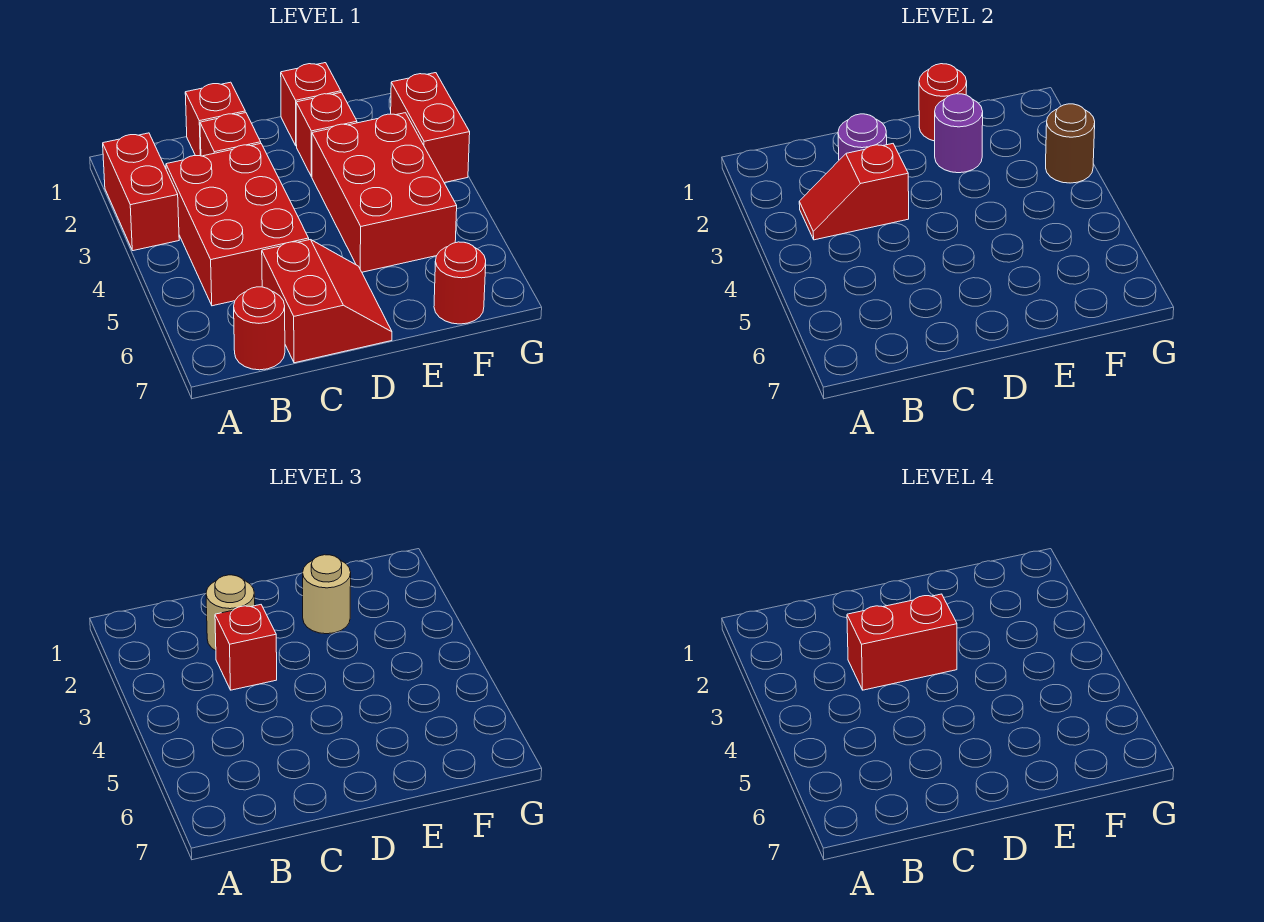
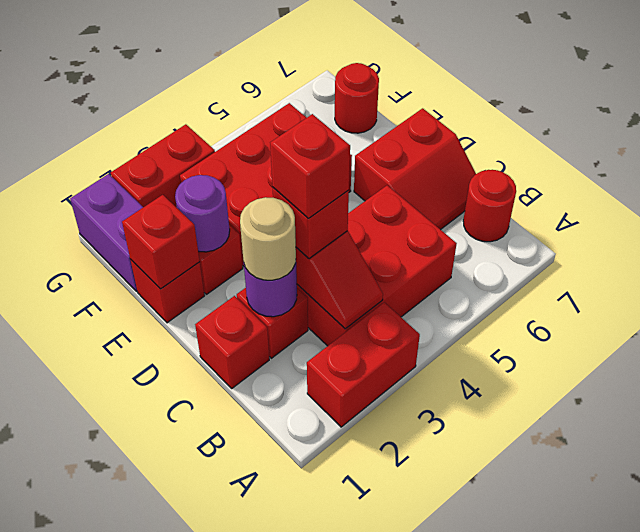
red brick C3:D3 level 4 -> red brick C3 level 4
red slope C6:D7 level 1 top C -> red slope C6:D7 level 1 top D
red round brick E1 level 2 -> red brick E1 level 2
tan round brick E2 level 3 -> none
none -> purple brick F1:G1 level 1
brown round brick G3 level 2 -> none

